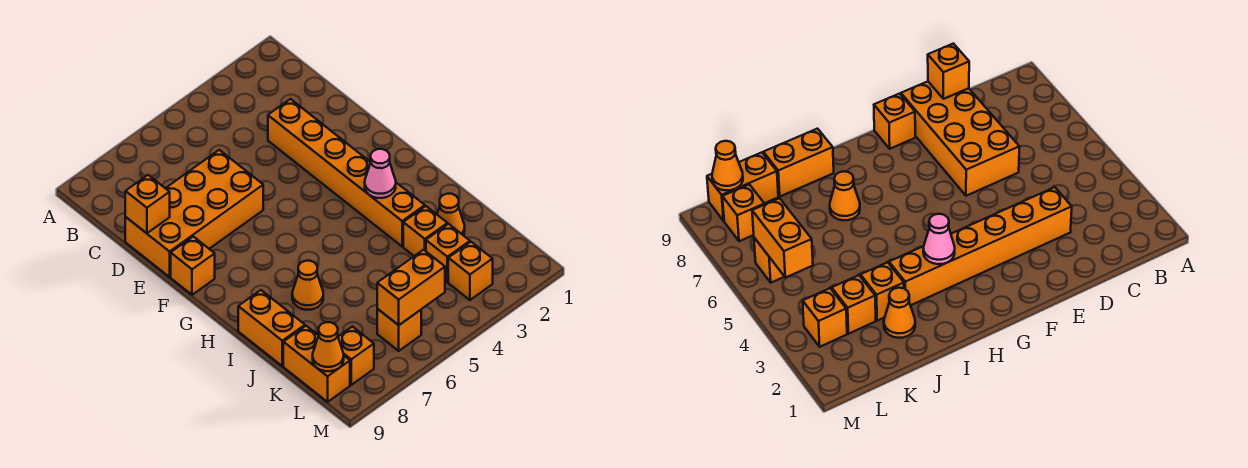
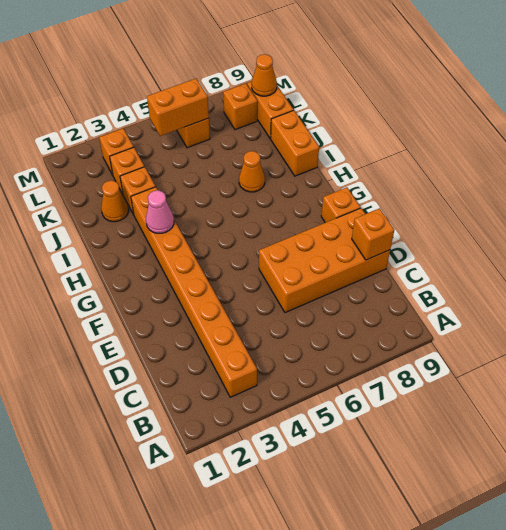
orange brick D3:I3 level 1 -> orange brick B3:I3 level 1

